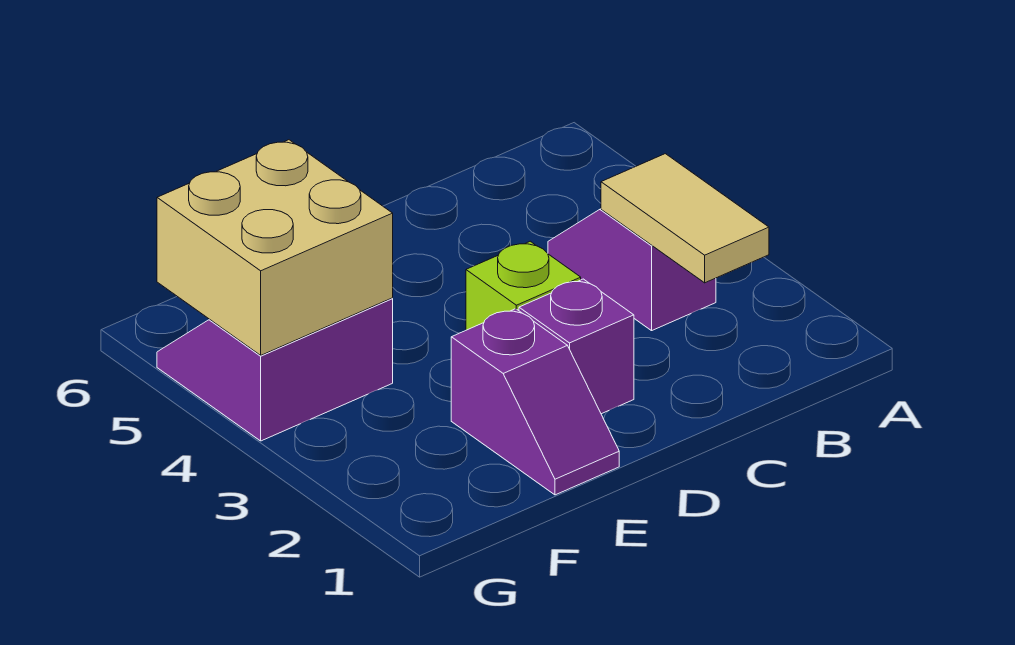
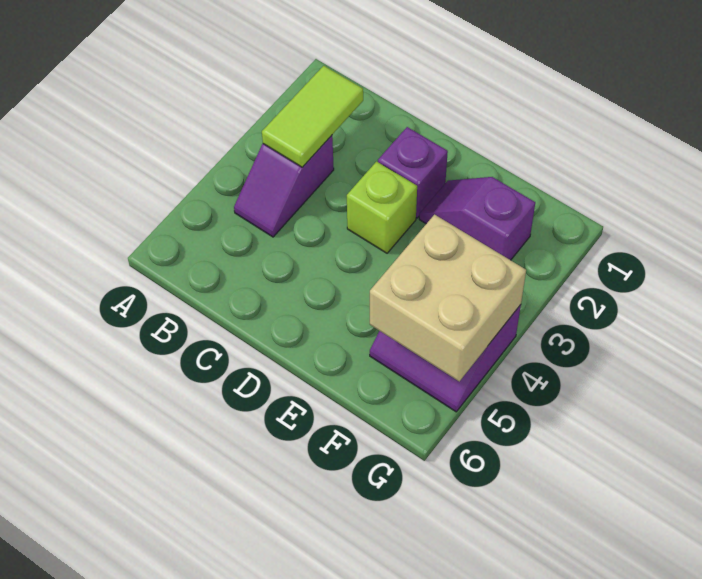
tan tile B2:B3 level 2 -> lime tile B2:B3 level 2
purple slope E1:E2 level 1 top 2 -> purple slope E2:F2 level 1 top F

